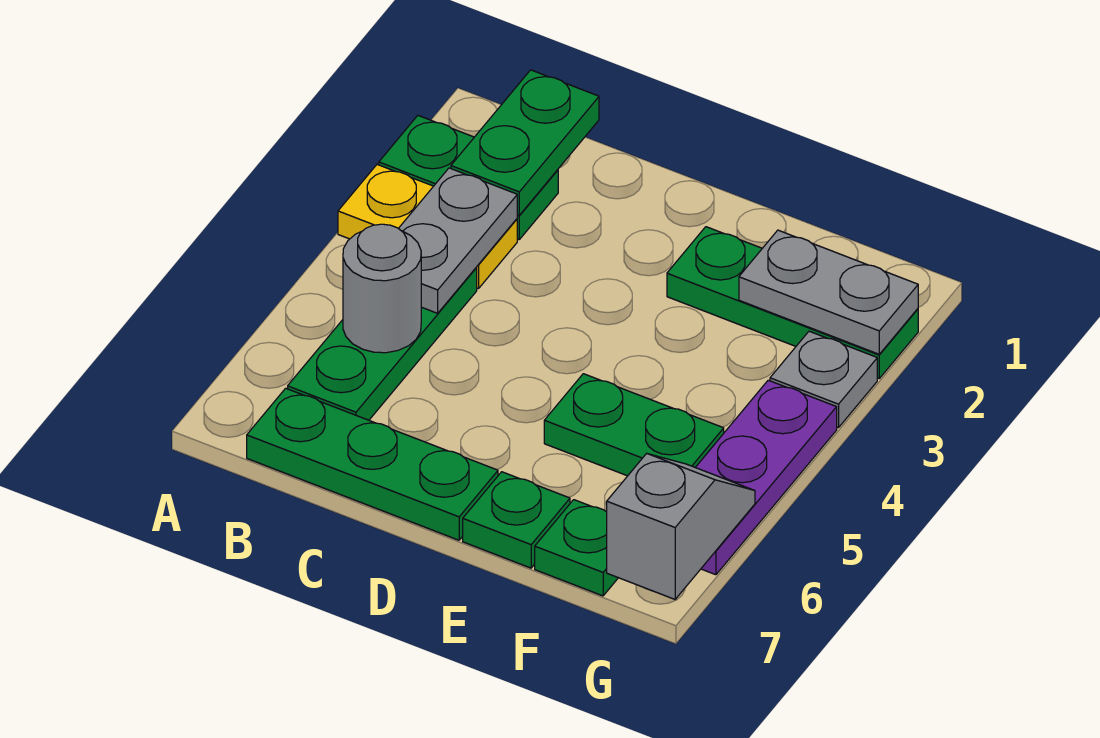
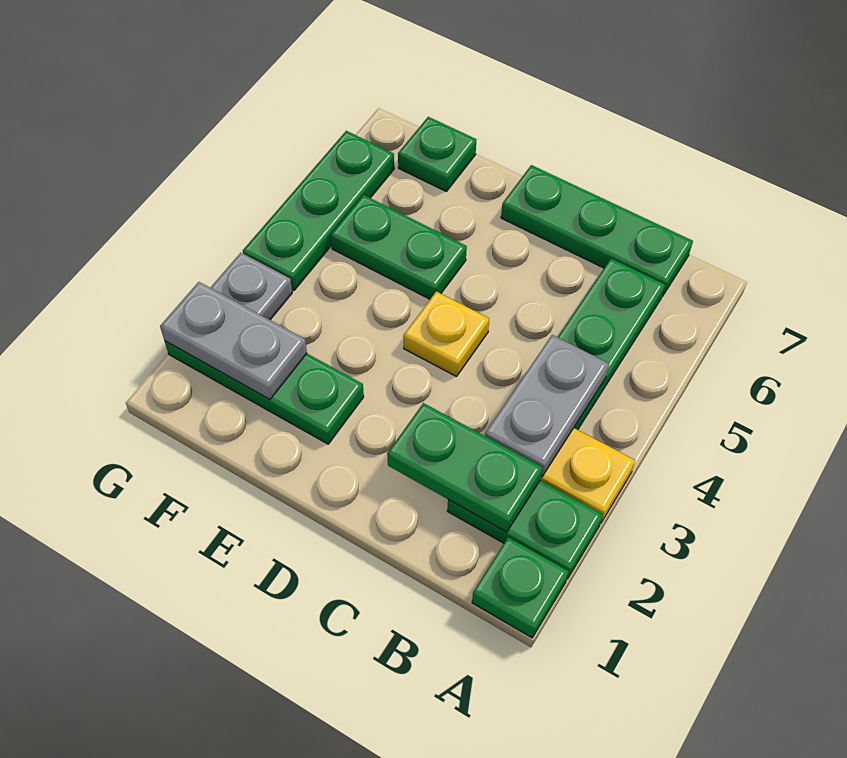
green plate B1:B2 level 2 -> green plate B2:C2 level 2
grey round brick B5 level 2 -> none
none -> yellow plate D4 level 1
green plate E7 level 1 -> green plate A1 level 1
purple plate G4:G6 level 1 -> green plate G4:G6 level 1
grey slope G6:G7 level 2 top 7 -> none

